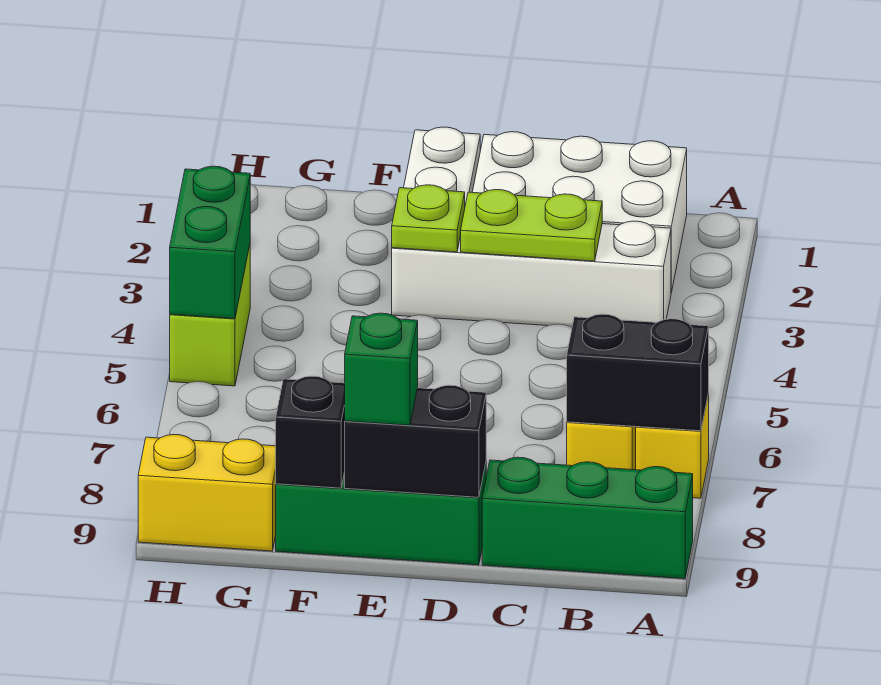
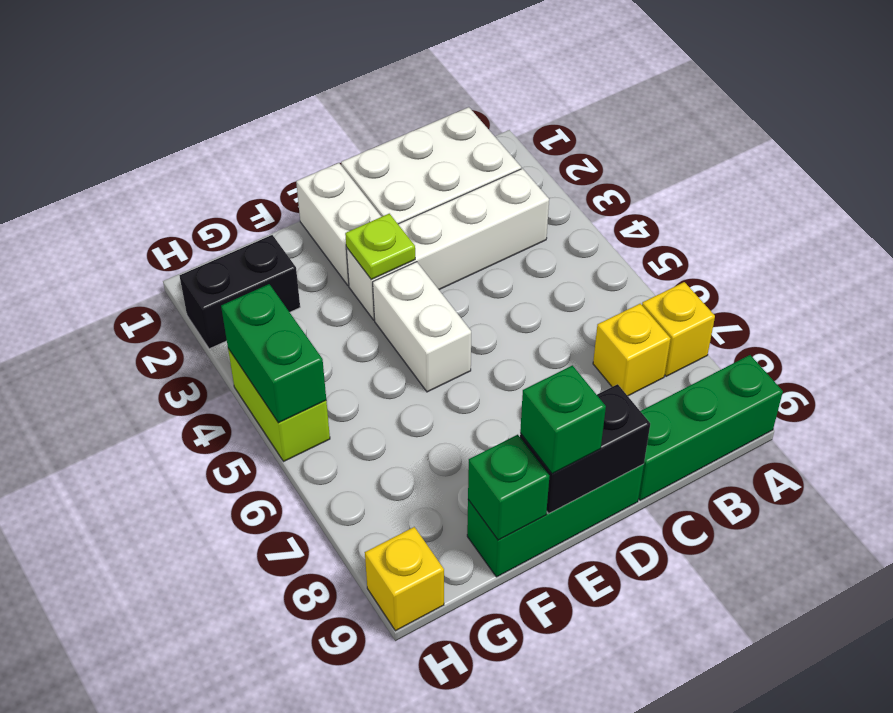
black brick A7:B7 level 2 -> black brick G2:H2 level 1
lime plate C3:D3 level 2 -> none
none -> white brick E4:E5 level 1
black brick F9 level 2 -> green brick F9 level 2
yellow brick G9:H9 level 1 -> yellow brick H9 level 1

